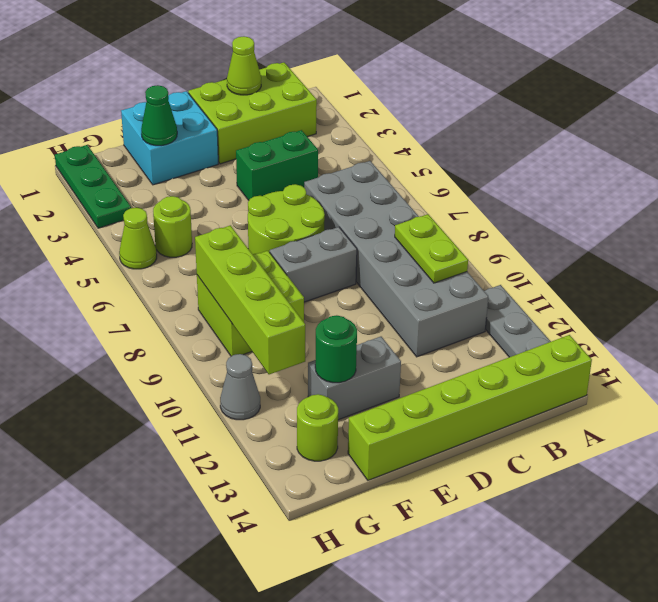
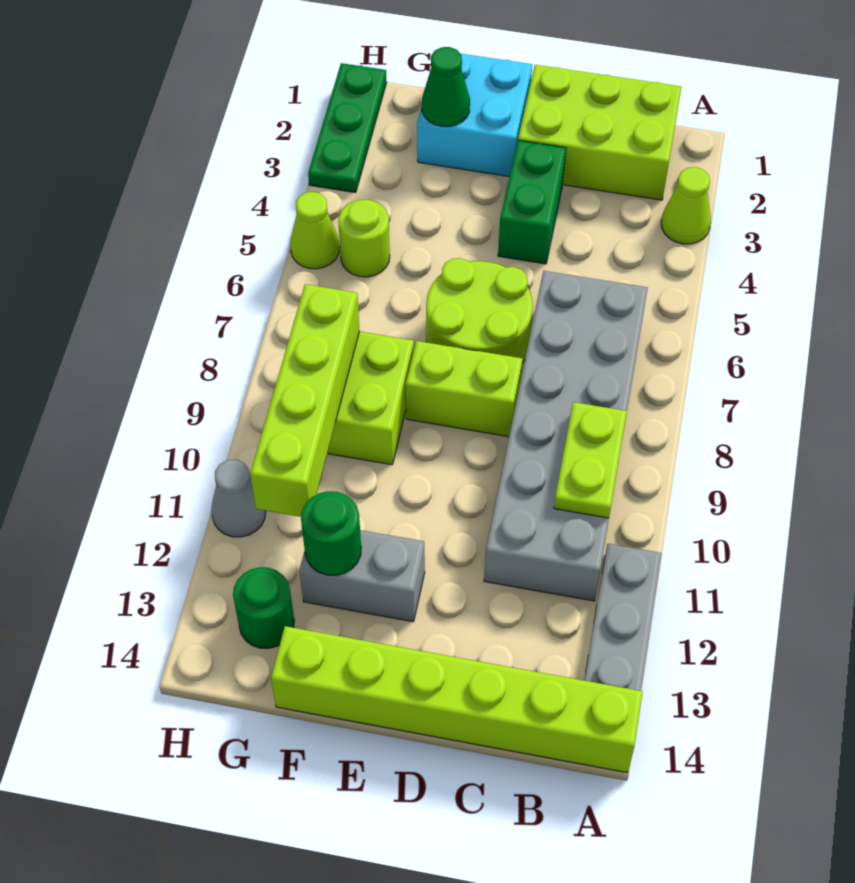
lime cone C1 level 2 -> lime cone A3 level 1
green brick C4:D4 level 1 -> green brick D3:D4 level 1
grey brick D8:E8 level 1 -> lime brick D8:E8 level 1
lime round brick G13 level 1 -> green round brick G13 level 1

